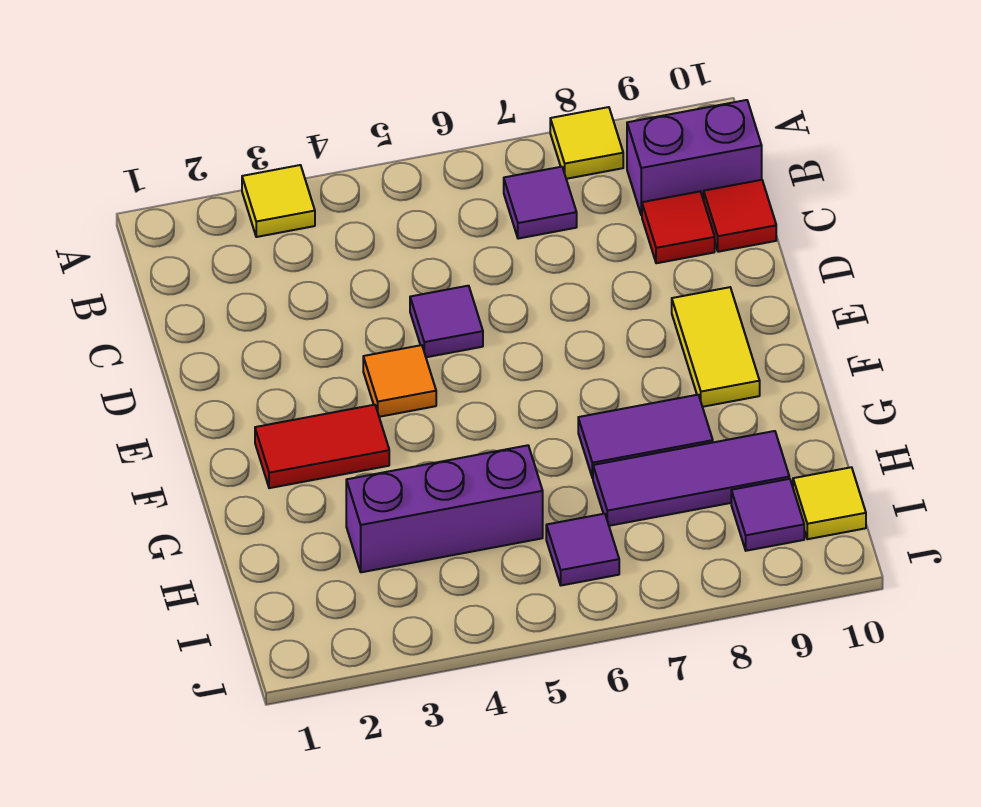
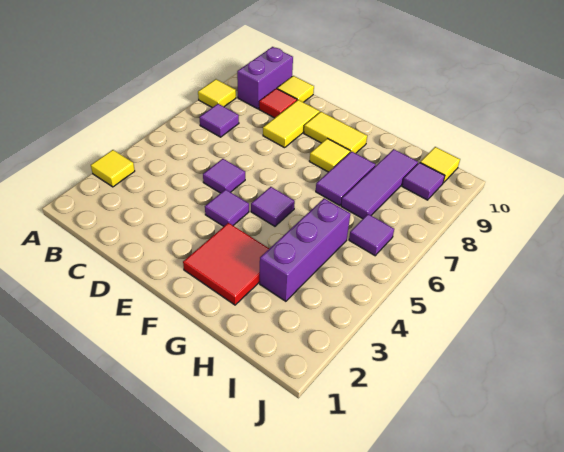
red tile C10 level 1 -> yellow tile C10 level 1
none -> yellow tile D8:D9 level 1
orange tile E4 level 1 -> purple tile E4 level 1
red tile F2:F3 level 1 -> red tile F2:G3 level 1
none -> purple tile F5 level 1
none -> yellow tile F8 level 1

